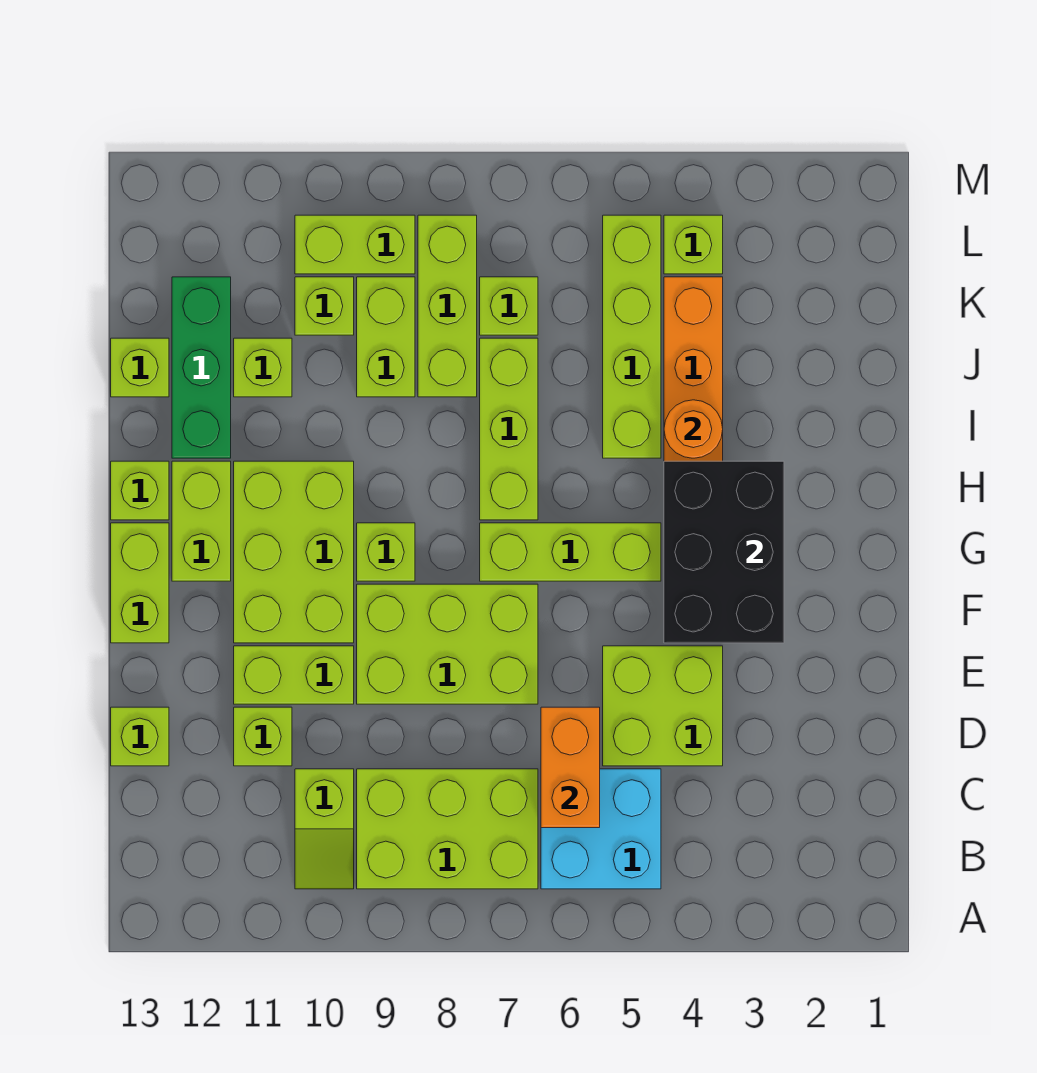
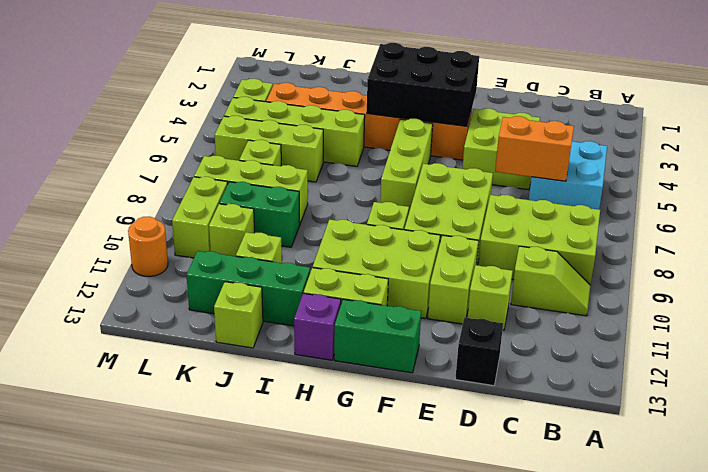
lime brick B7:C9 level 1 -> lime brick B8:D9 level 1
lime brick D13 level 1 -> black brick D13 level 1
lime brick F13:G13 level 1 -> green brick F13:G13 level 1
lime brick H7:J7 level 1 -> lime brick J6:L6 level 1
lime brick H13 level 1 -> purple brick H13 level 1
orange round brick I4 level 2 -> orange round brick M11 level 1
lime brick J9:K9 level 1 -> green brick J9:K9 level 1

